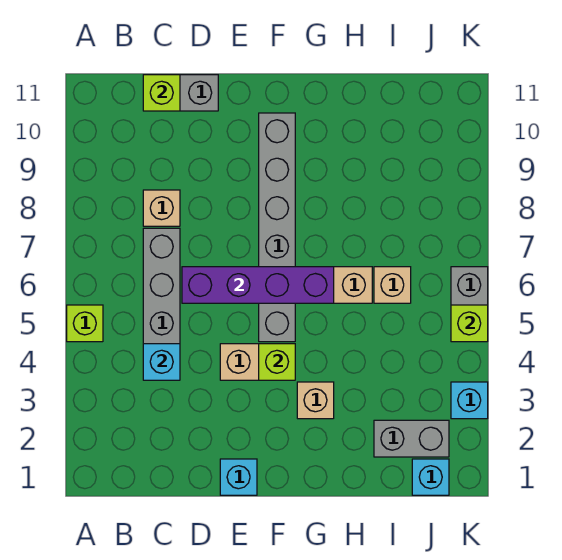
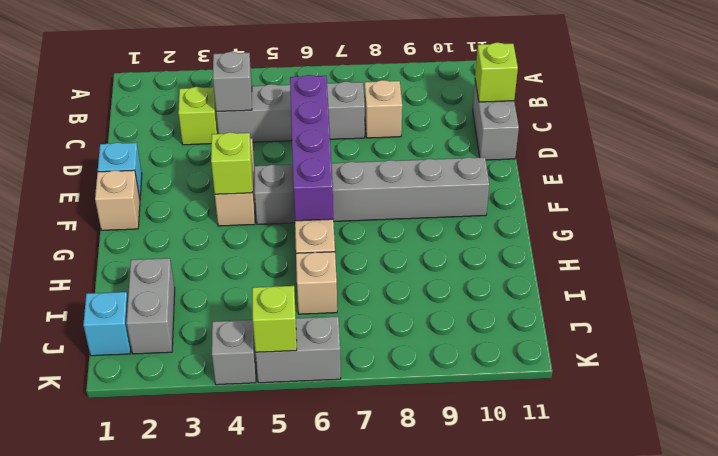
lime brick A5 level 1 -> lime brick C3 level 1
cyan brick C4 level 2 -> grey brick C4 level 2
tan brick G3 level 1 -> tan brick F1 level 1
cyan brick K3 level 1 -> none
none -> grey brick K4 level 1

